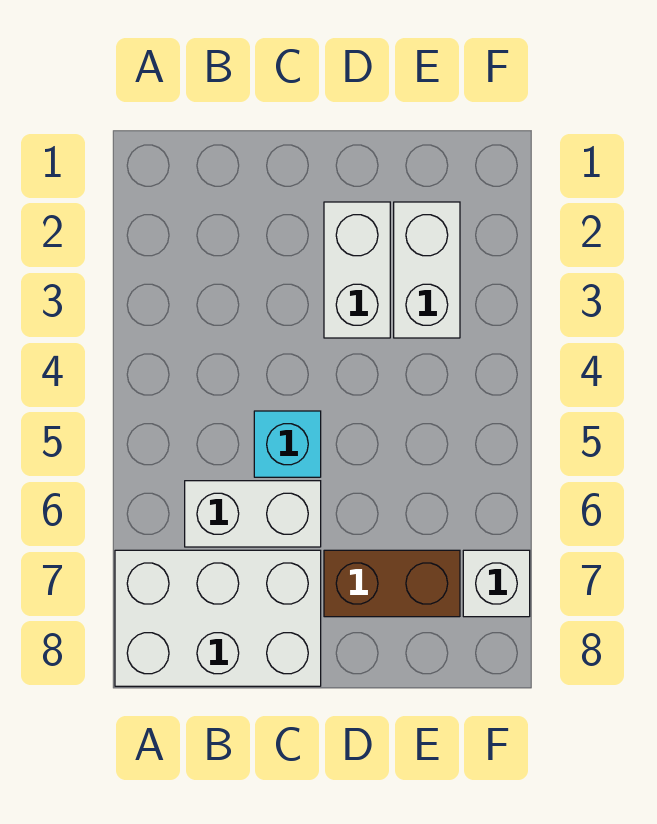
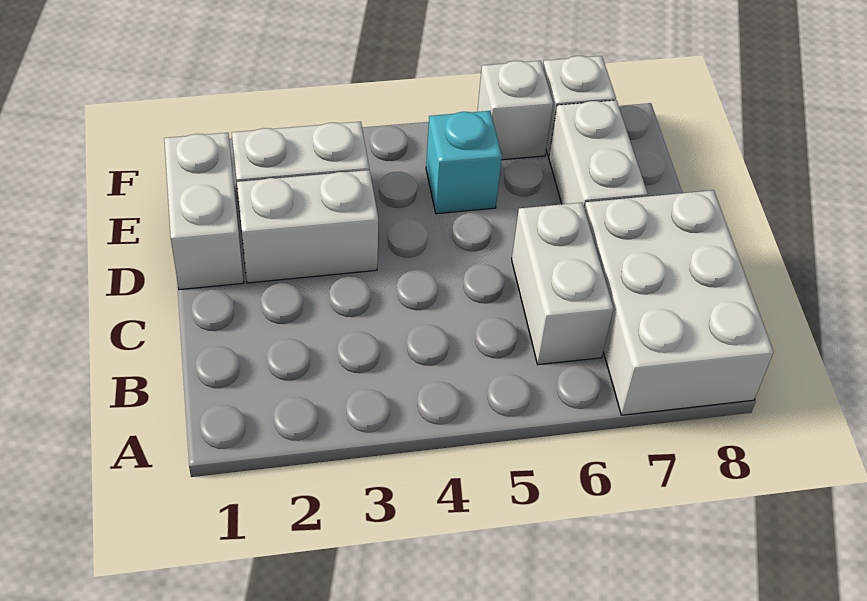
cyan brick C5 level 1 -> cyan brick E5 level 1
none -> white brick D1:E1 level 1
brown brick D7:E7 level 1 -> white brick D7:E7 level 1
none -> white brick F6 level 1

